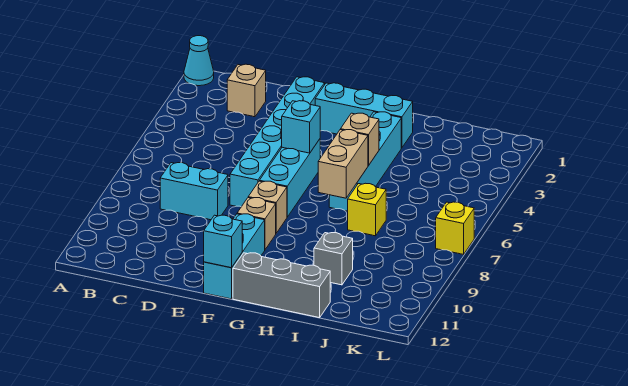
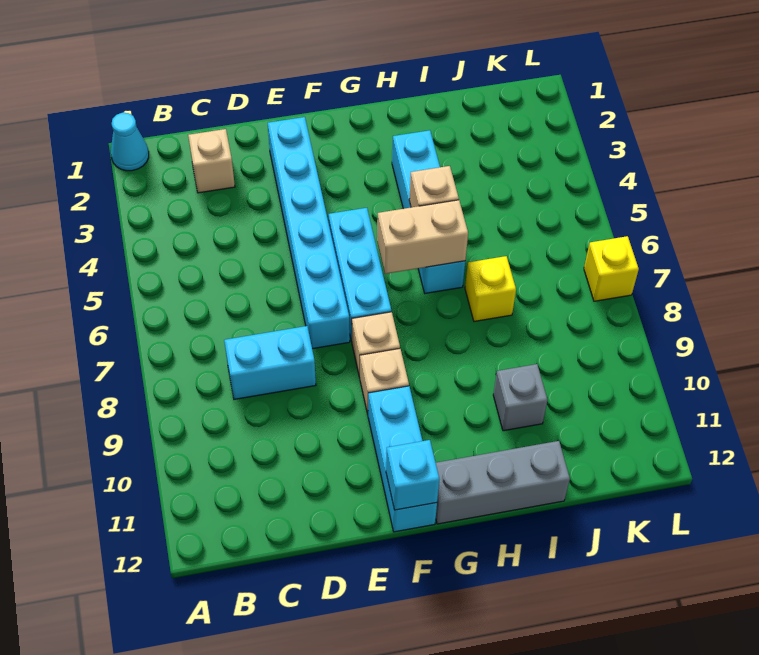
cyan brick F2:H2 level 1 -> none
cyan brick F5 level 2 -> none
tan brick H6:H7 level 2 -> tan brick G6:H6 level 2

